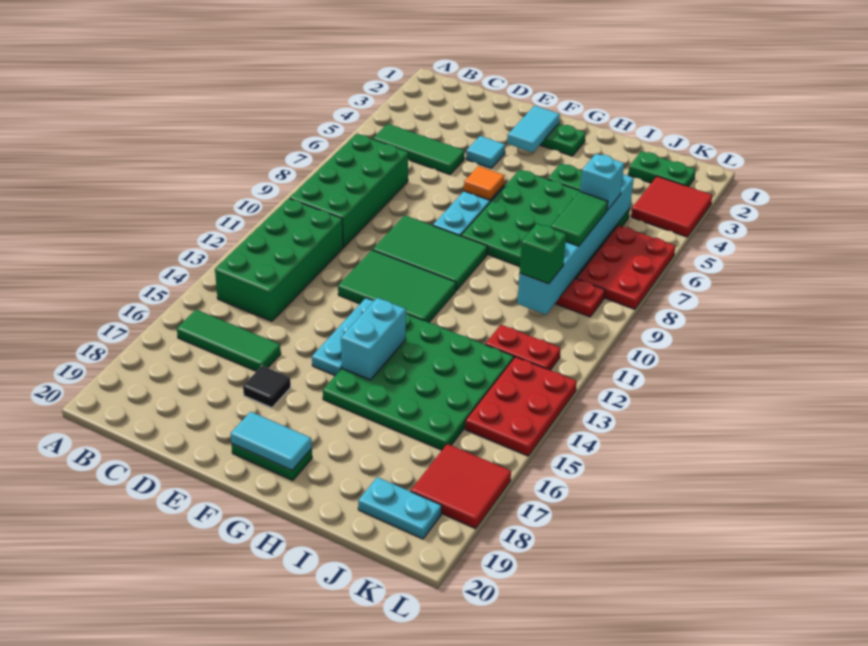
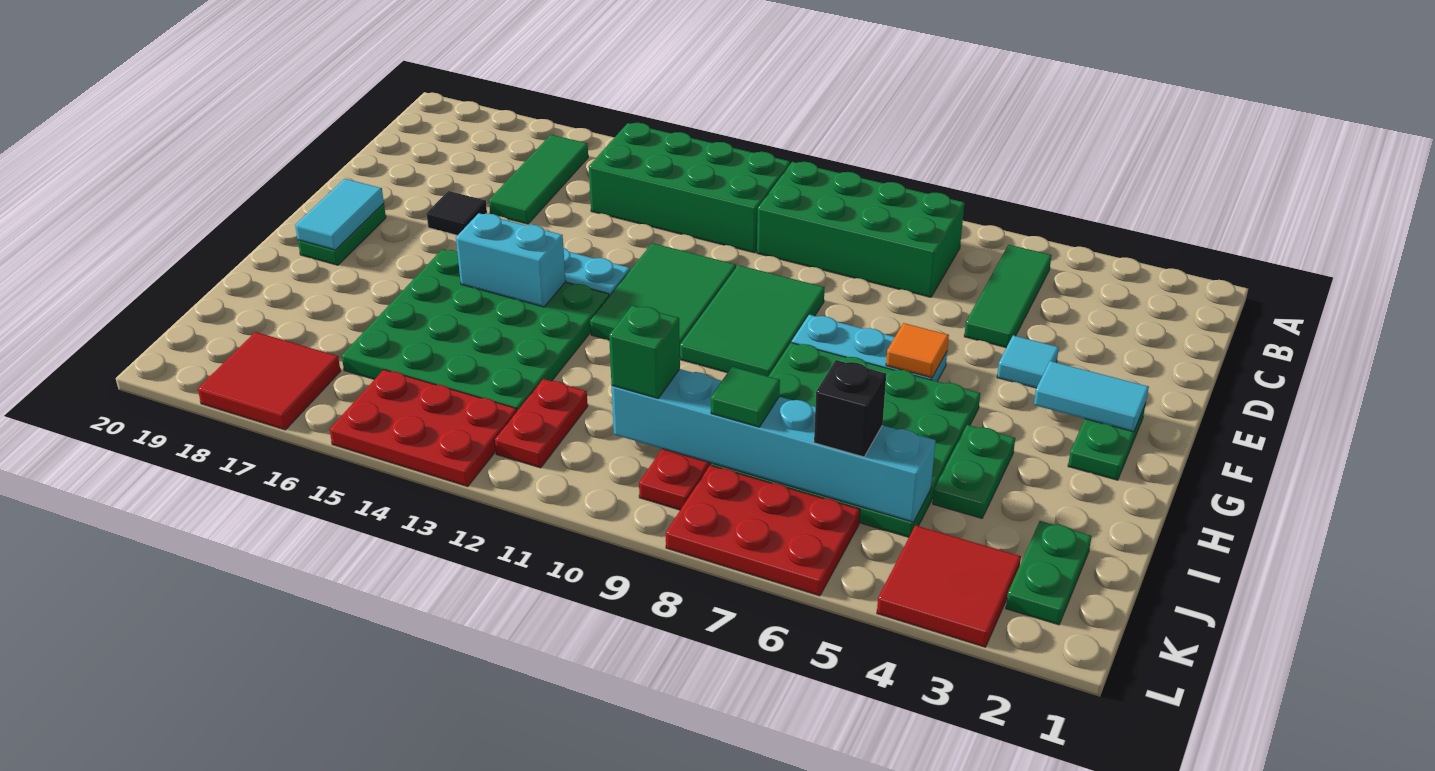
cyan brick J6 level 3 -> black brick J6 level 3
green tile J7:J8 level 3 -> green tile J8 level 3
cyan plate J19:K19 level 1 -> none

